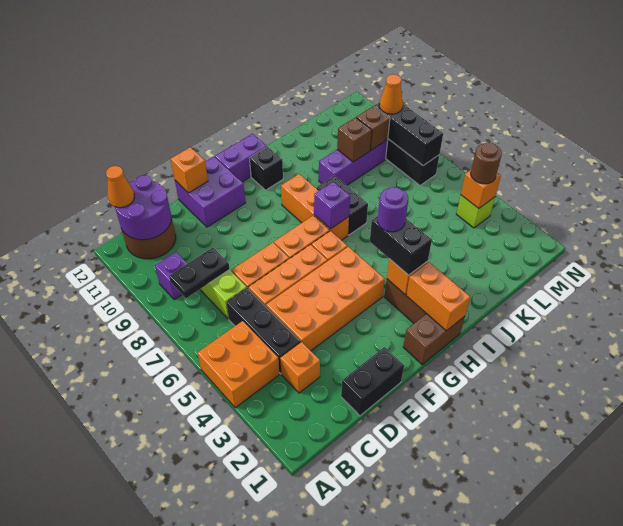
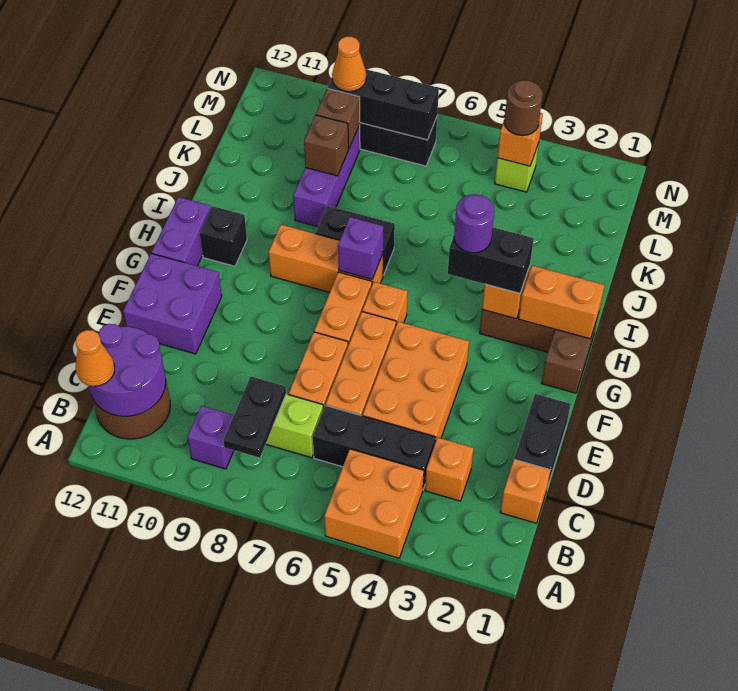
orange brick D4:G5 level 1 -> orange brick D4:F5 level 1
orange brick E12 level 2 -> orange brick C1 level 1

